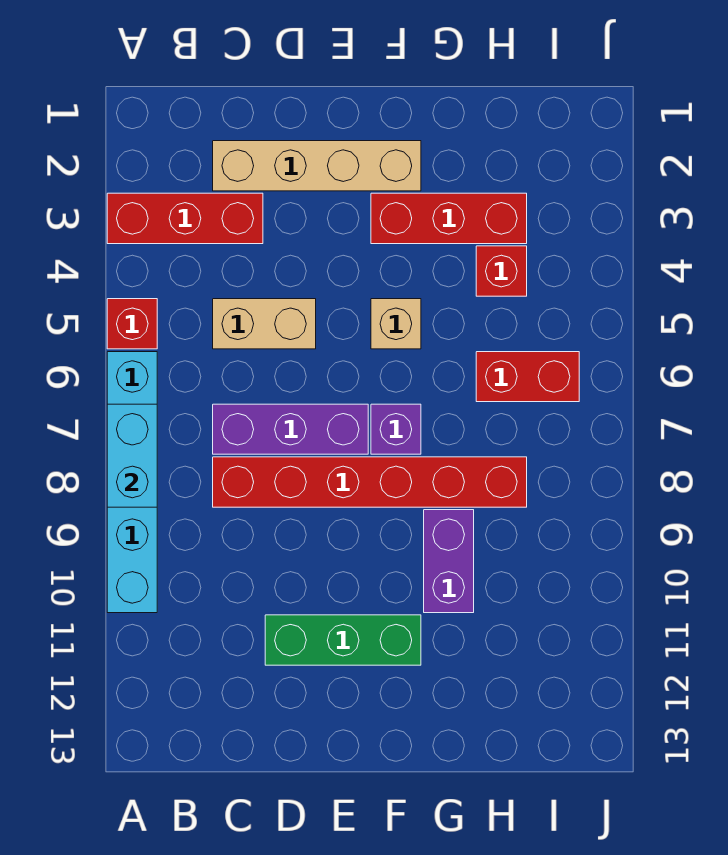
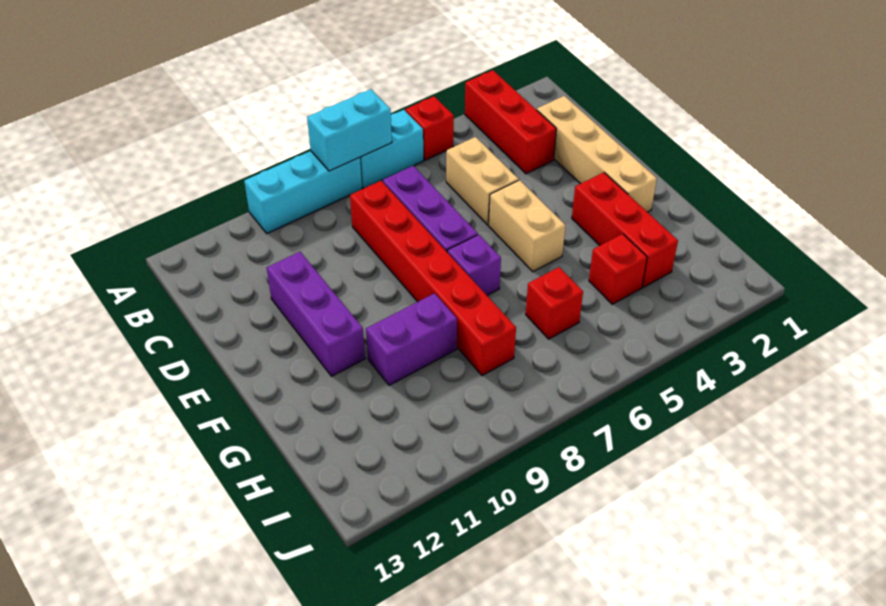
green brick D11:F11 level 1 -> purple brick D11:F11 level 1
tan brick F5 level 1 -> tan brick E5:F5 level 1
red brick H6:I6 level 1 -> red brick H6 level 1

